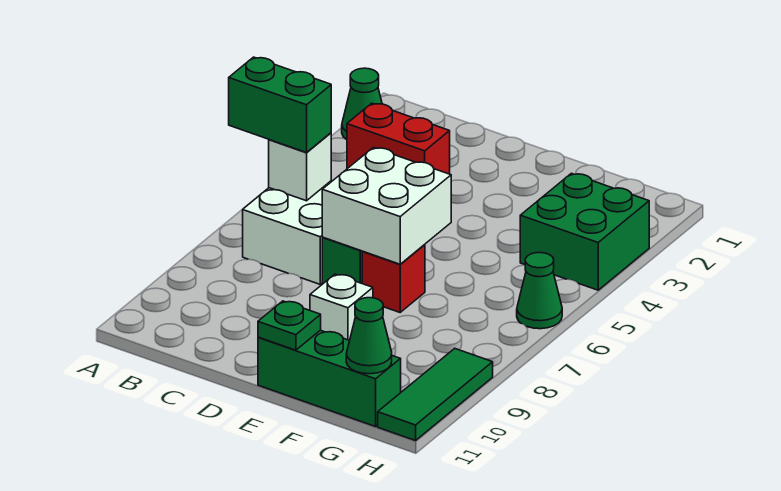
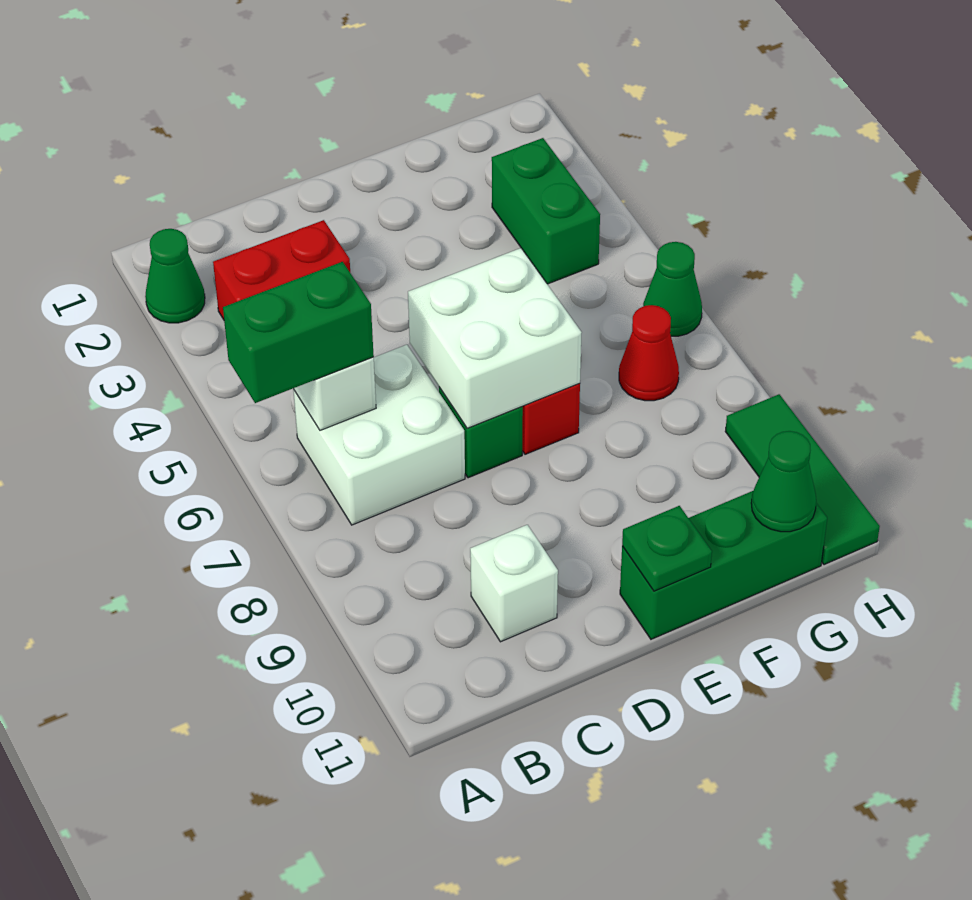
white brick E9 level 1 -> white brick C10 level 1
green brick G3:H4 level 1 -> green brick G3:G4 level 1
none -> red cone G7 level 1

